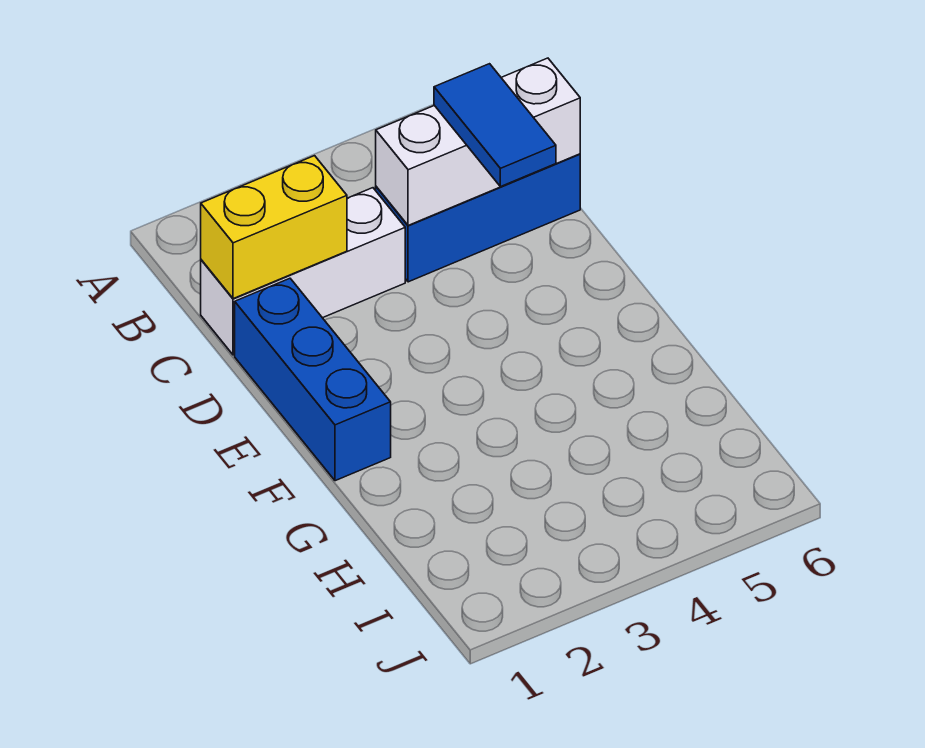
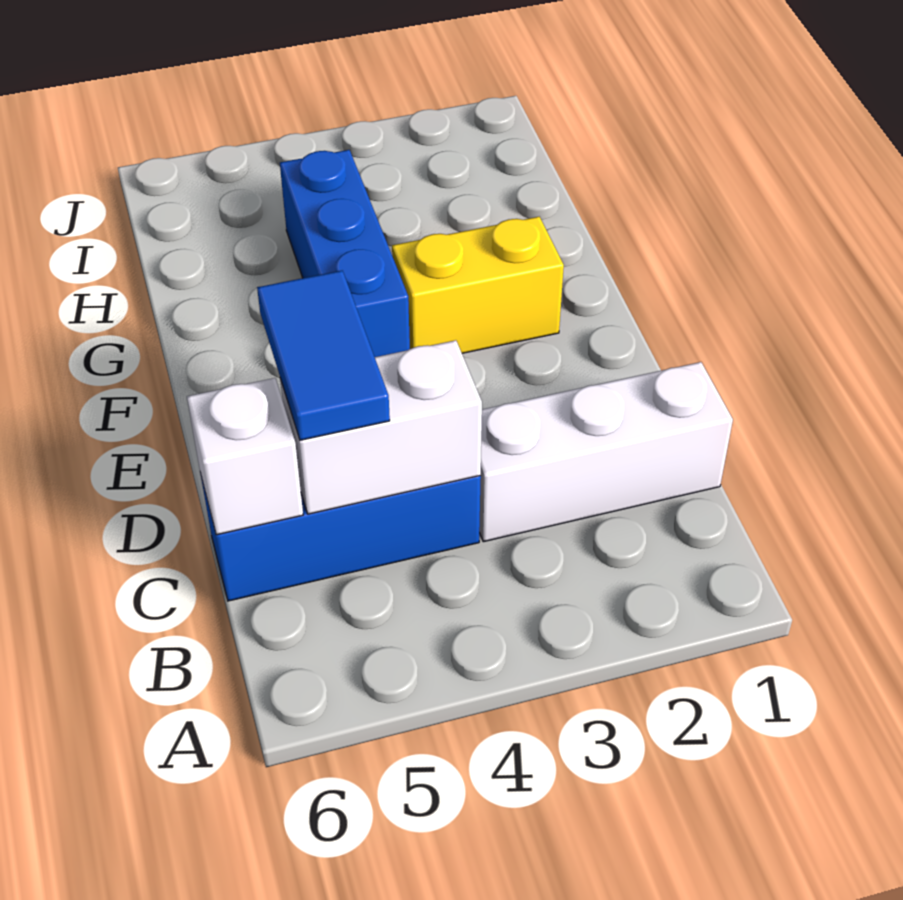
yellow brick C1:C2 level 2 -> yellow brick F2:F3 level 1
blue brick D1:F1 level 1 -> blue brick F4:H4 level 1

